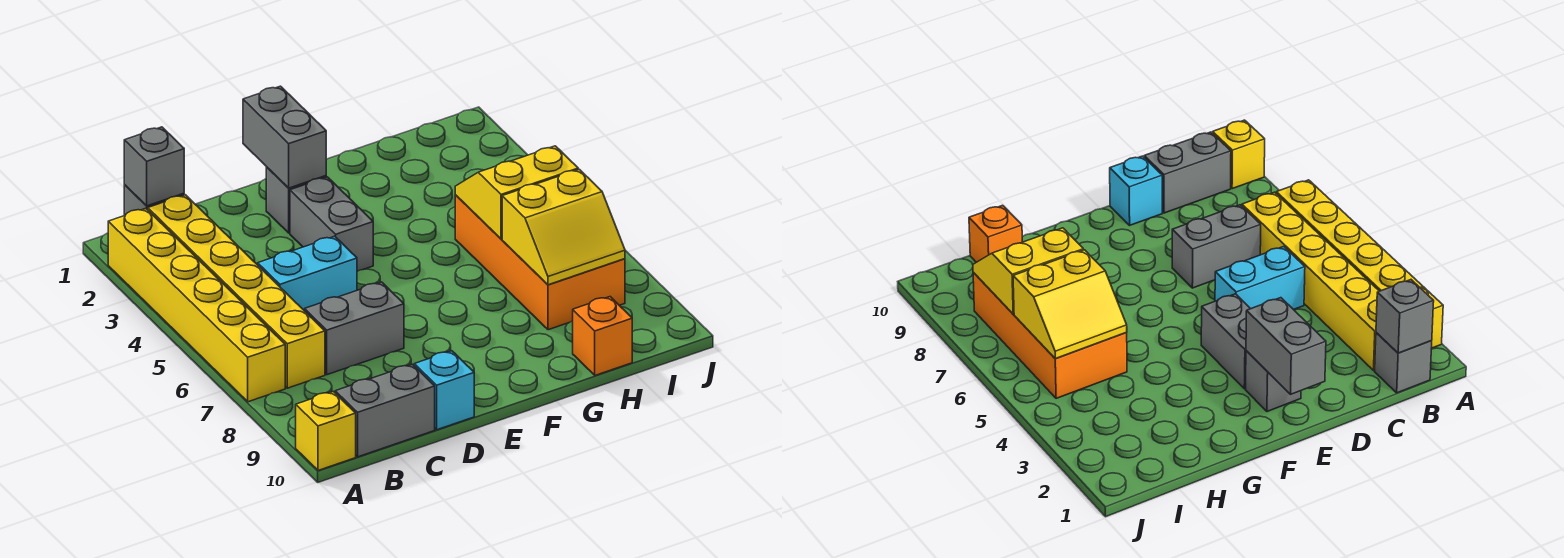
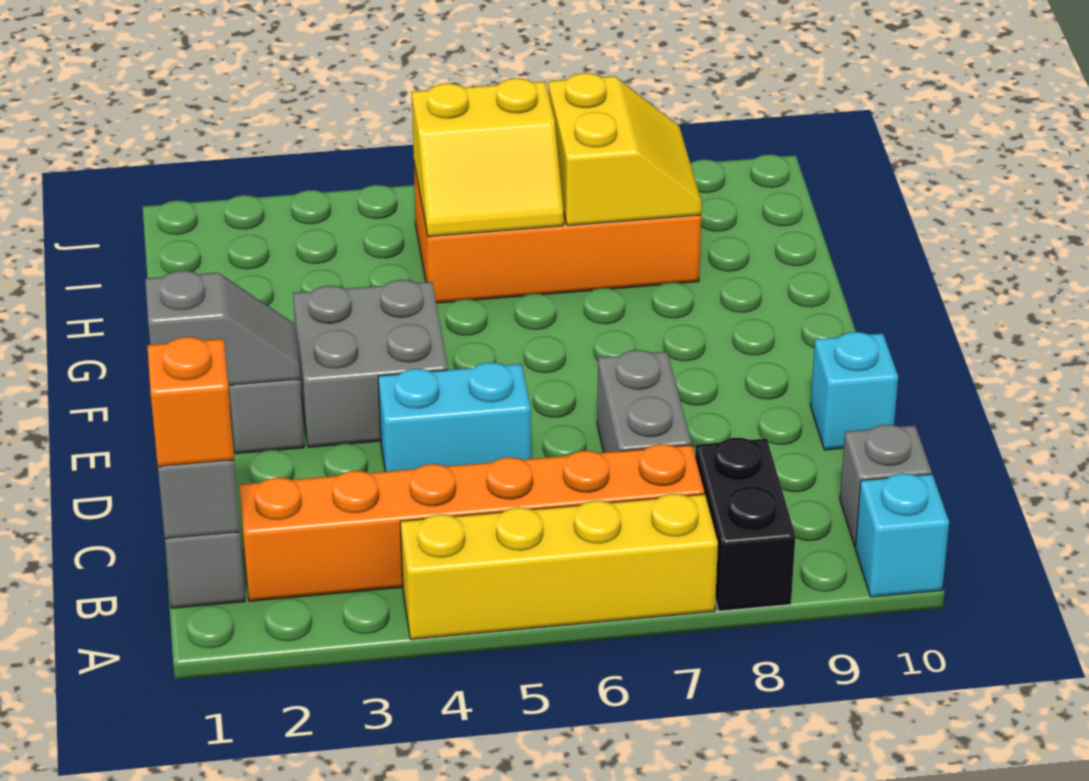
yellow brick A2:A7 level 1 -> yellow brick A4:A7 level 1
none -> black brick A8:B8 level 1
yellow brick A10 level 1 -> cyan brick A10 level 1
yellow brick B2:B7 level 1 -> orange brick B2:B7 level 1
grey brick B10:C10 level 1 -> grey brick B10 level 1
cyan brick C5:D5 level 1 -> cyan brick D4:D5 level 1
grey brick E1:E2 level 2 -> grey slope E1:E2 level 2 top 1
grey brick E3:E4 level 1 -> grey brick E3:F4 level 1
yellow slope H5:I6 level 2 top 6 -> yellow slope H5:I6 level 2 top I
orange brick H10 level 1 -> orange brick B1 level 3

